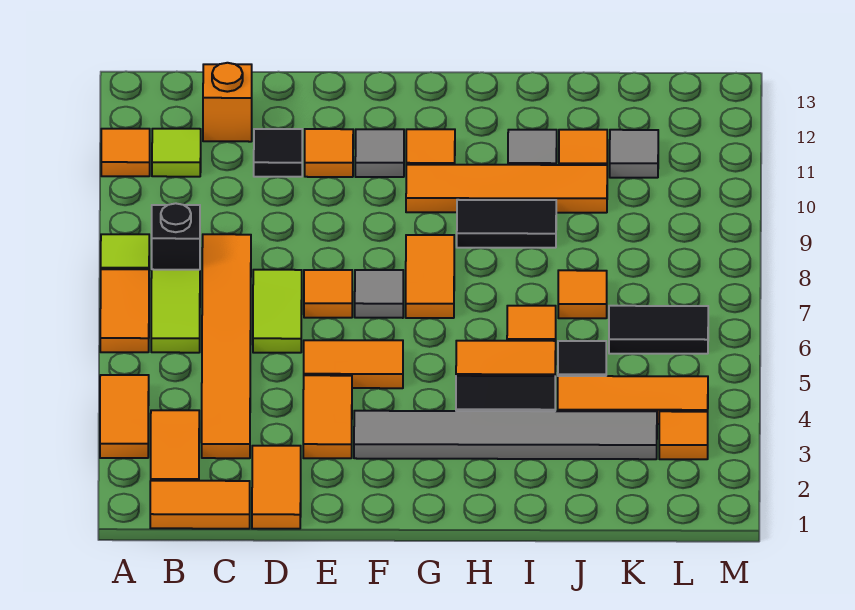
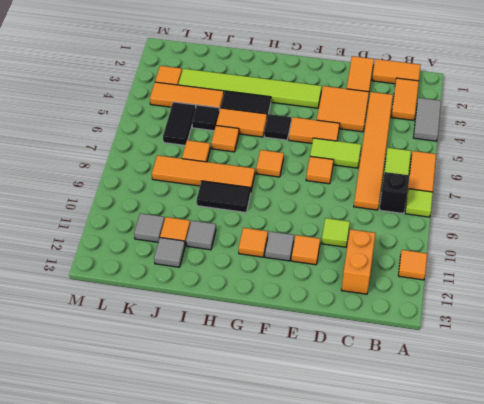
orange tile A3:A4 level 1 -> grey tile A3:A4 level 1
lime tile B11 level 1 -> lime tile D10 level 1
orange brick C12 level 1 -> orange brick C11:C12 level 1
lime tile D6:D7 level 1 -> lime tile D6:E6 level 1
black tile D11 level 1 -> black tile G5 level 1
orange tile E3:E4 level 1 -> orange tile D3:E4 level 1
grey tile F3:K3 level 1 -> lime tile F3:K3 level 1
grey tile F7 level 1 -> grey tile J12 level 1
orange tile G7:G8 level 1 -> orange tile G7 level 1
orange tile G10:J10 level 1 -> orange tile H8:K8 level 1
black tile K6:L6 level 1 -> black tile K5:K6 level 1

